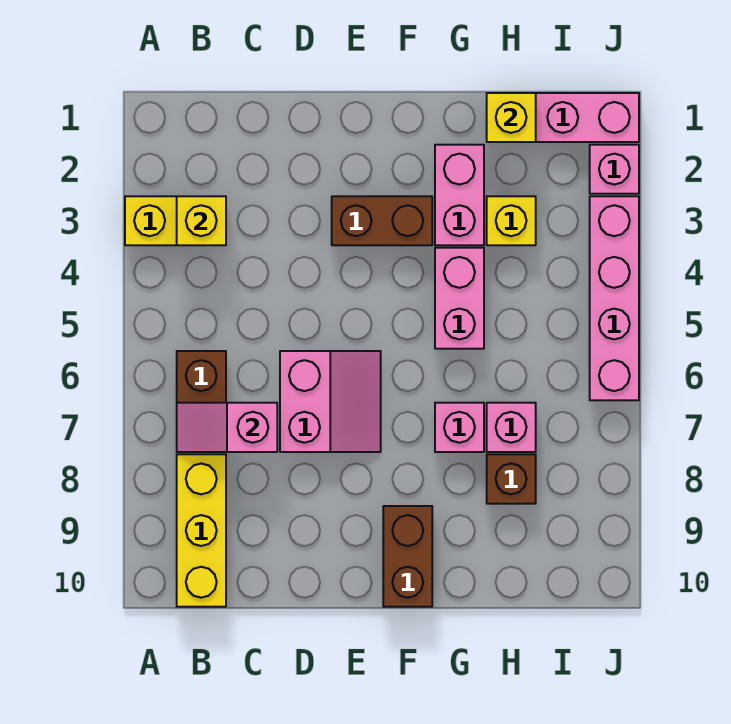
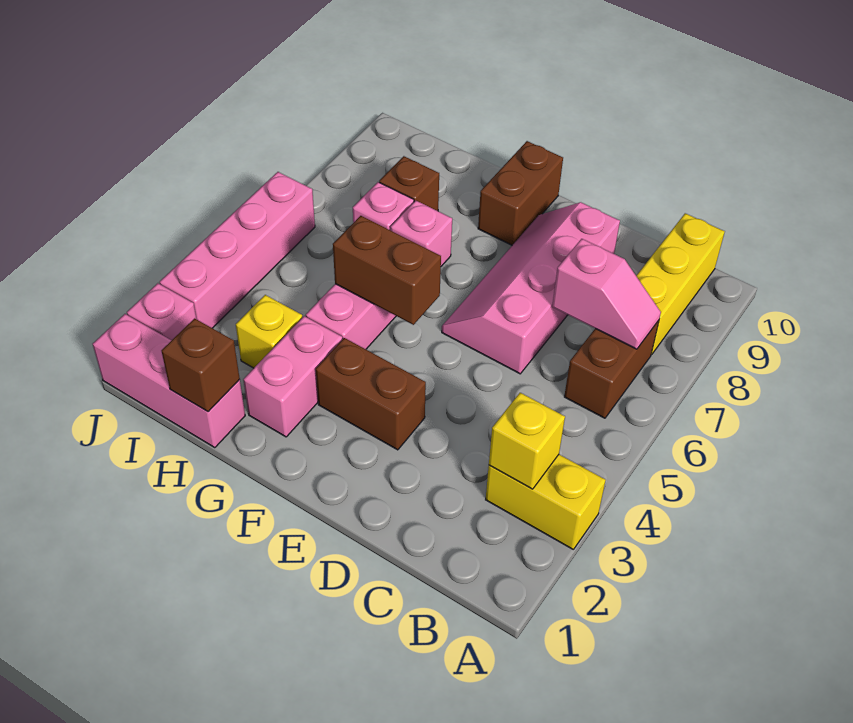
pink slope D6:E7 level 1 top D -> pink slope D6:E9 level 1 top D
none -> brown brick F5:G5 level 2
yellow brick H1 level 2 -> brown brick H1 level 2

